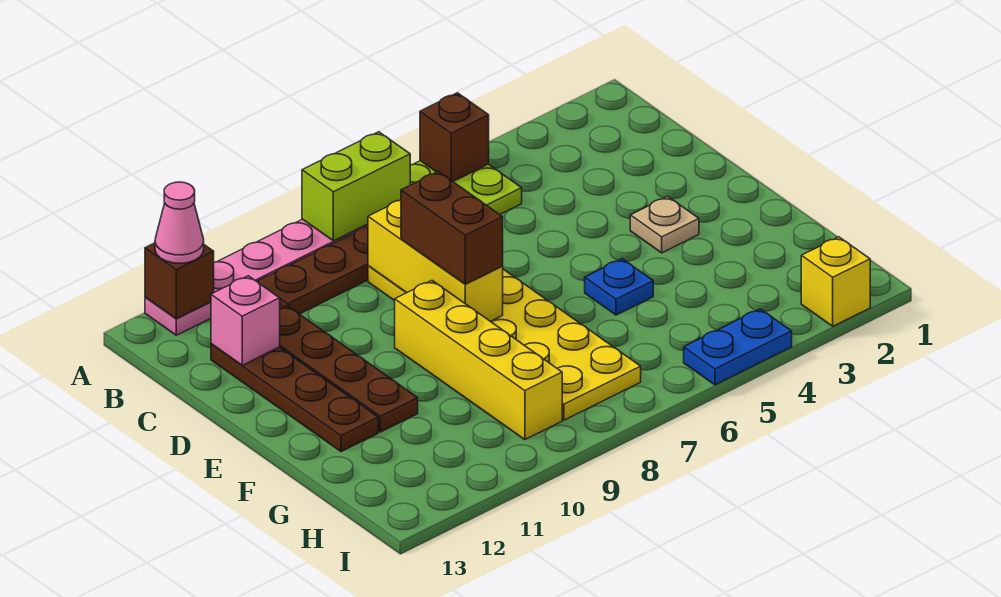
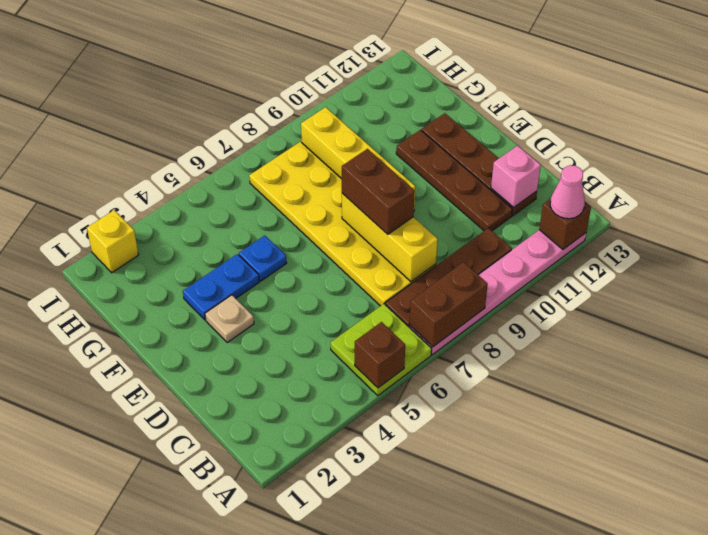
lime brick A7:A8 level 2 -> brown brick A7:A8 level 2
blue plate I4:I5 level 1 -> blue plate F3:F4 level 1

